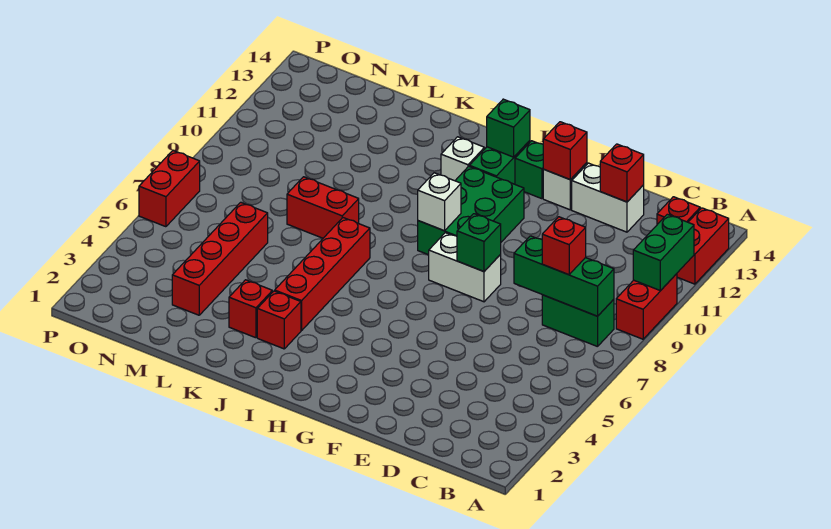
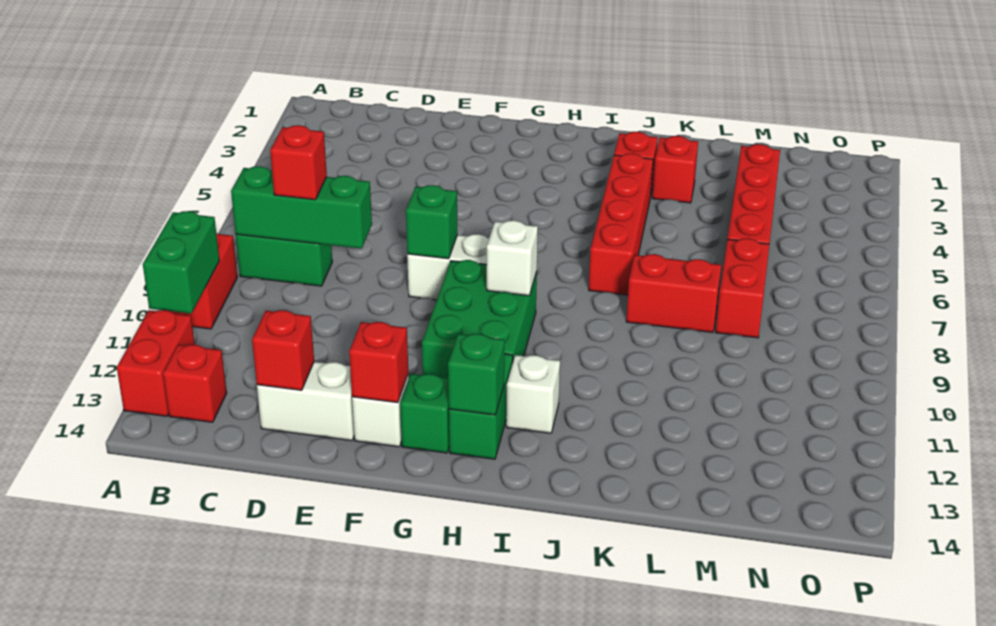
red brick P6:P7 level 1 -> red brick M7:M8 level 1

